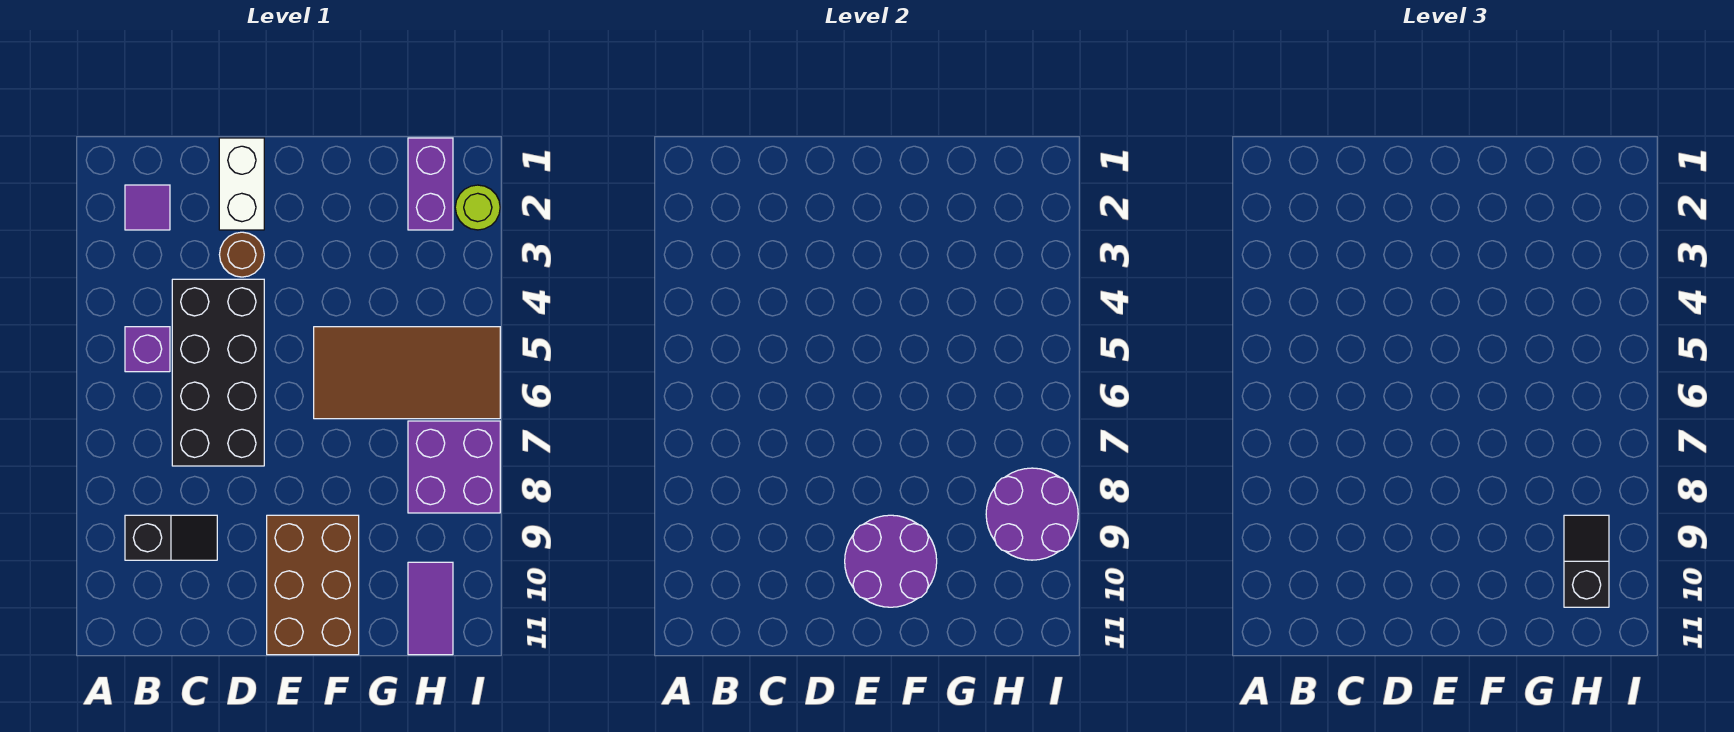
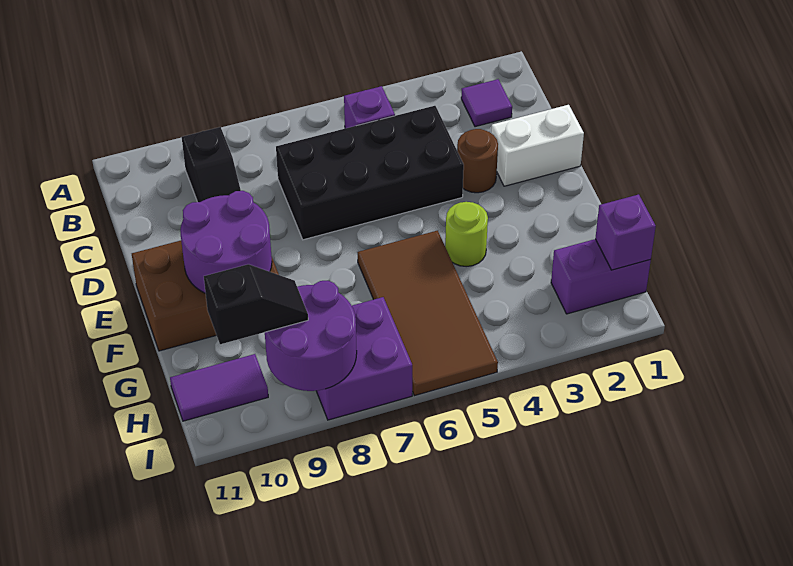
none -> purple brick H1 level 2
lime round brick I2 level 1 -> lime round brick F4 level 1

